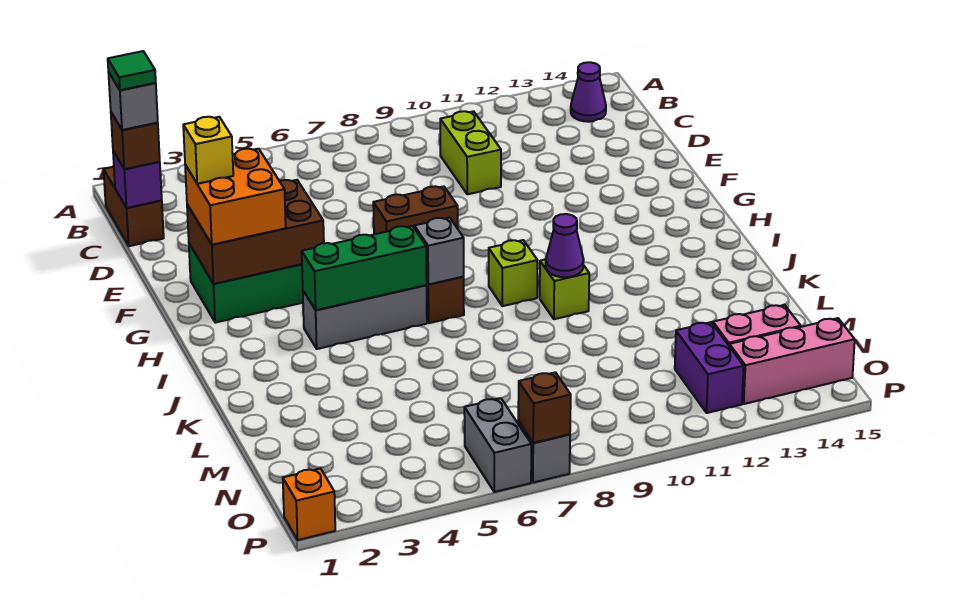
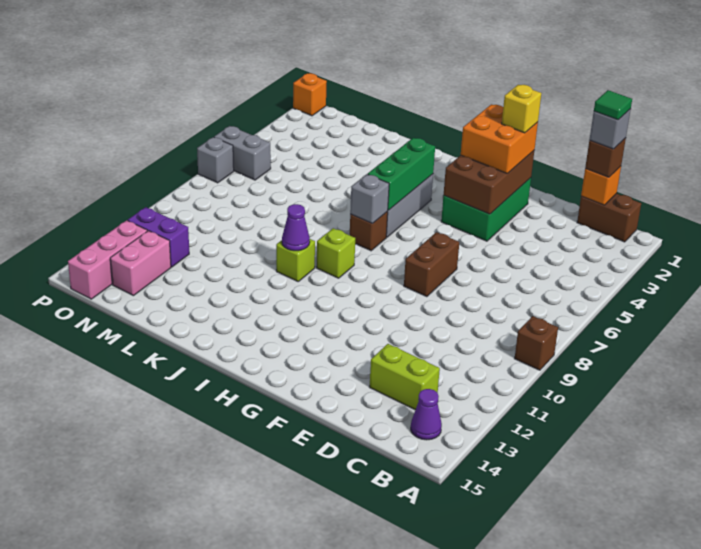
purple brick C1 level 2 -> orange brick C1 level 2
lime brick C10:D10 level 1 -> lime brick C13:D13 level 1
brown brick P7 level 2 -> brown brick A9 level 1

